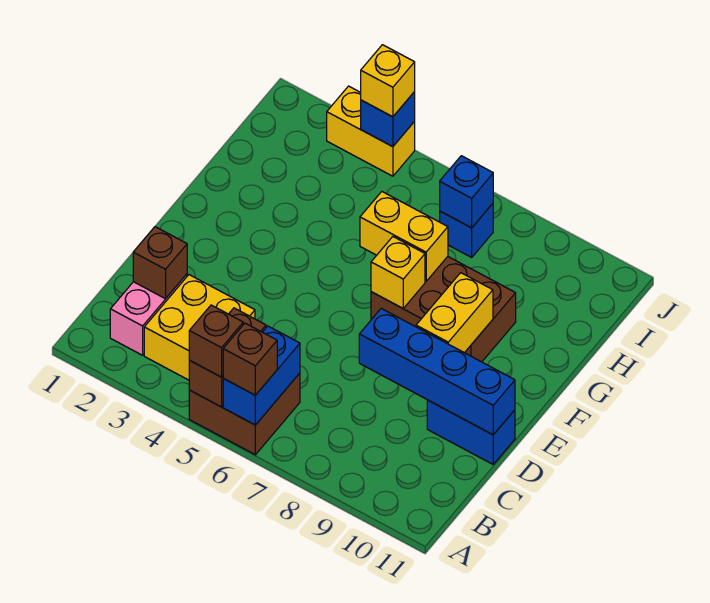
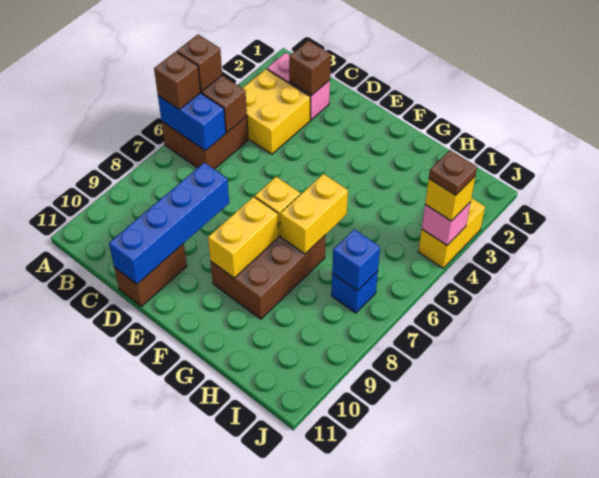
blue brick D10:D11 level 1 -> brown brick D10:D11 level 1
yellow brick E9:F9 level 2 -> yellow brick F8:F9 level 2
blue brick J4 level 2 -> pink brick J4 level 2
none -> brown plate J4 level 4

